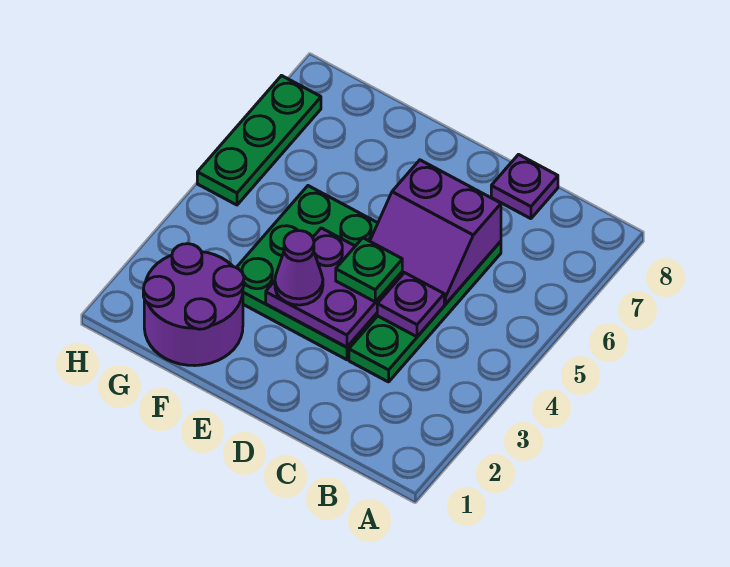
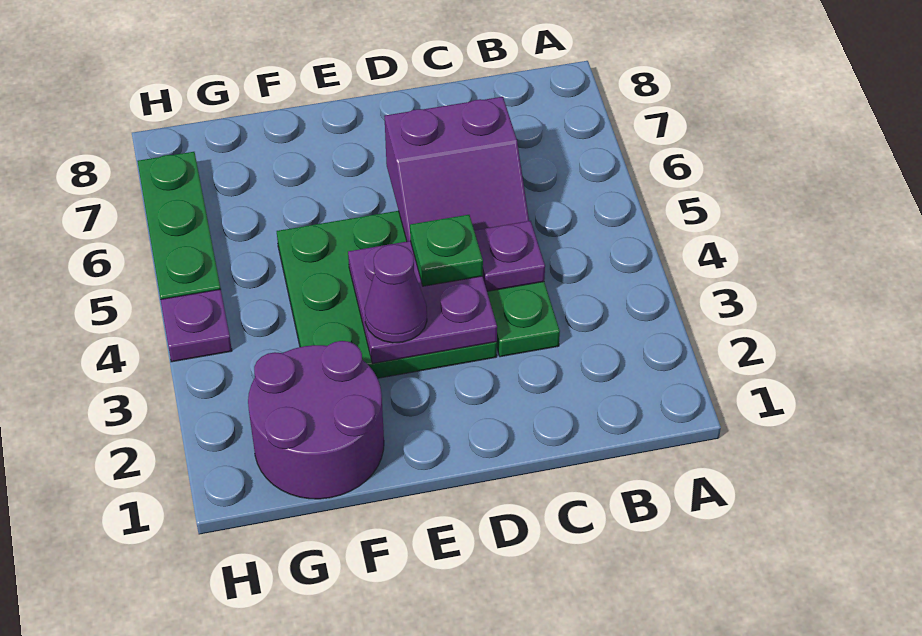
purple plate C8 level 1 -> purple plate H4 level 1

